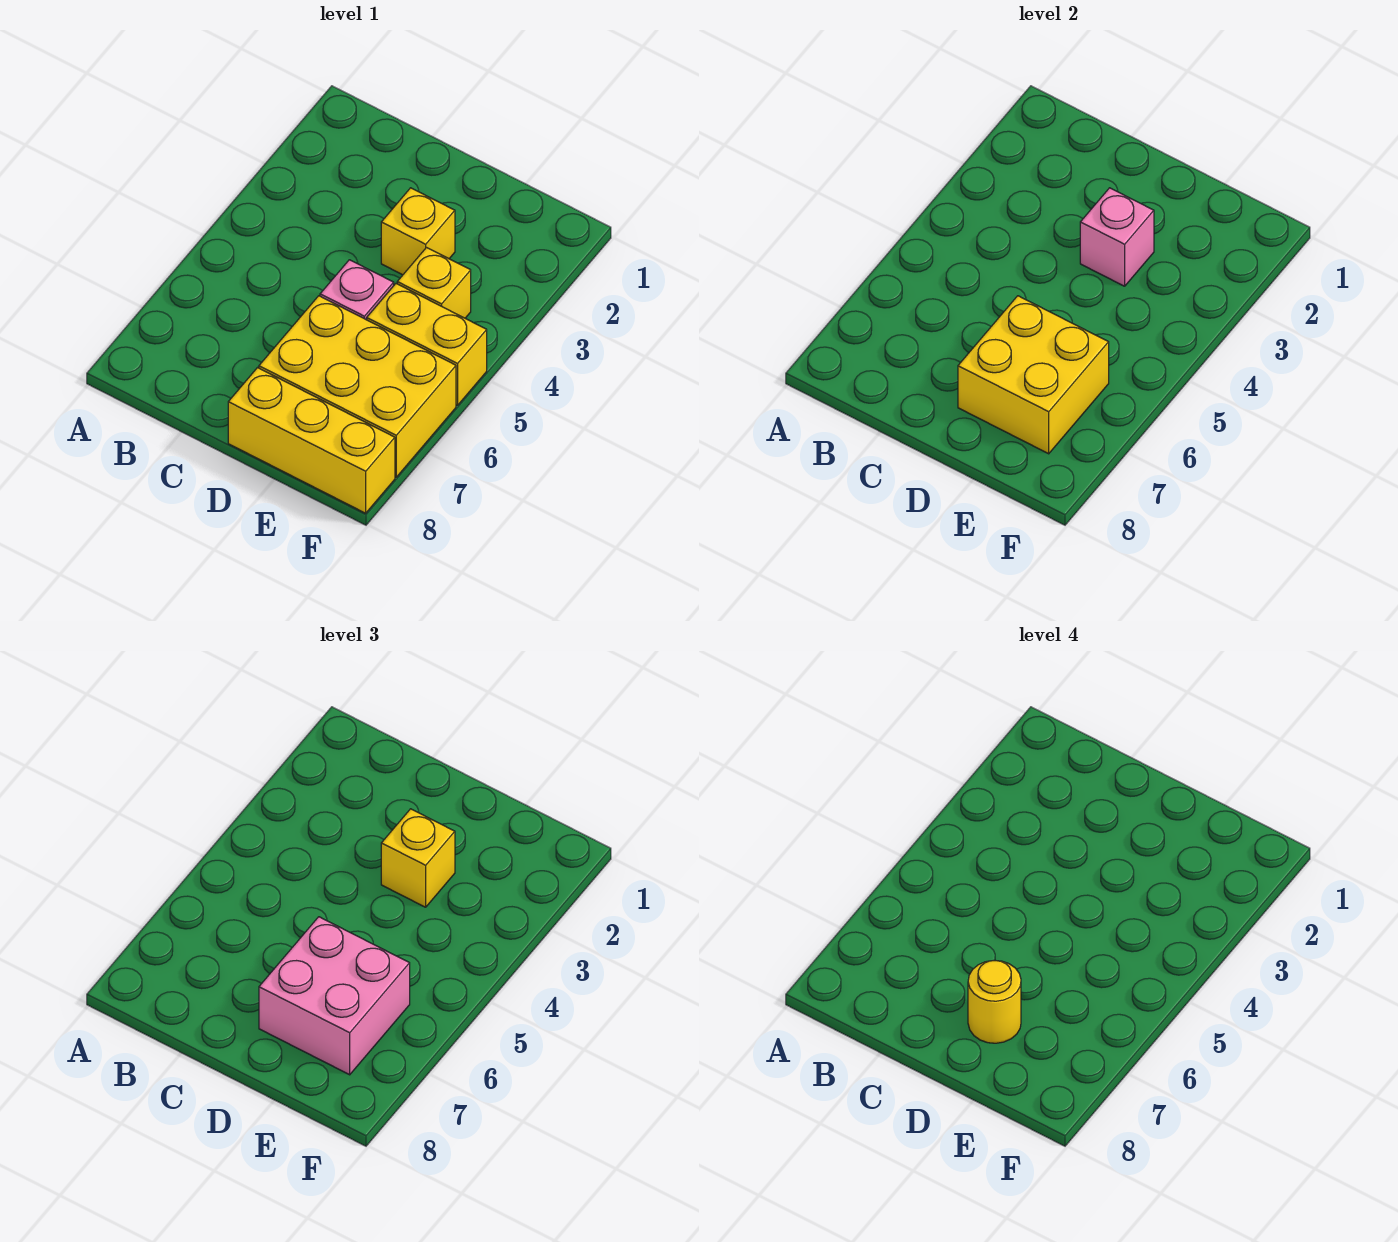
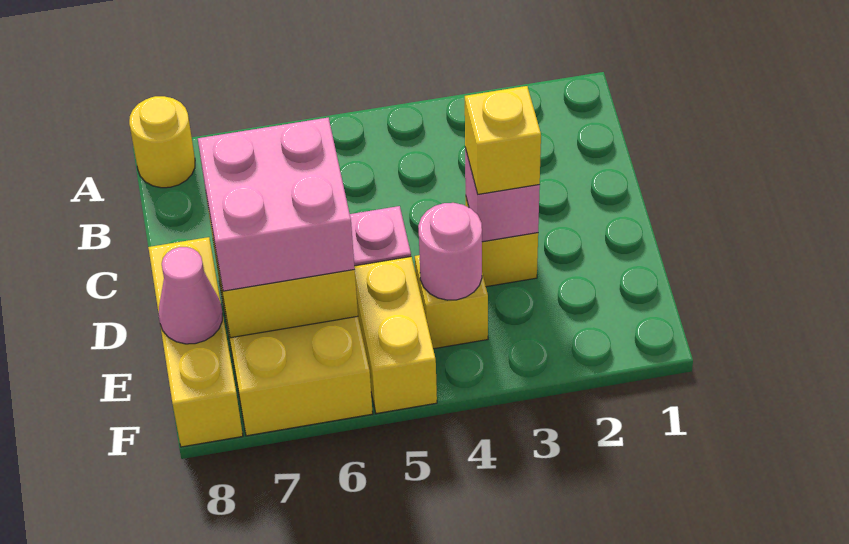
yellow round brick D7 level 4 -> yellow round brick A8 level 1
none -> pink round brick E4 level 2
none -> pink cone E8 level 2

